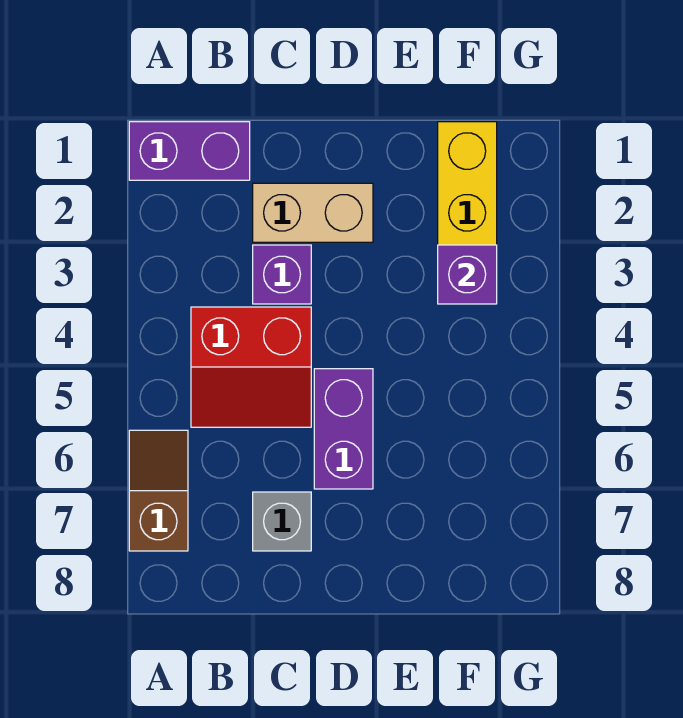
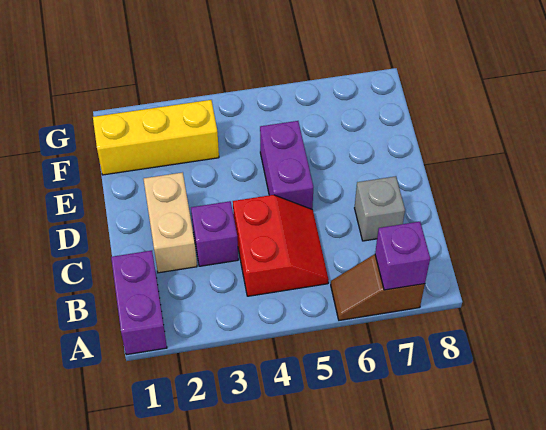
purple brick D5:D6 level 1 -> purple brick D5:E5 level 1
purple brick F3 level 2 -> purple brick A7 level 2

